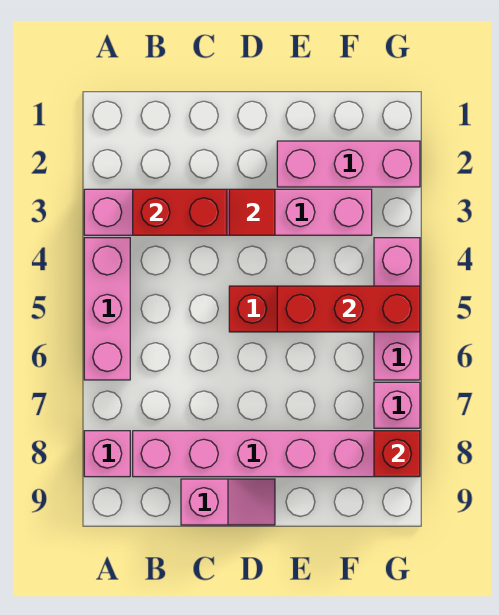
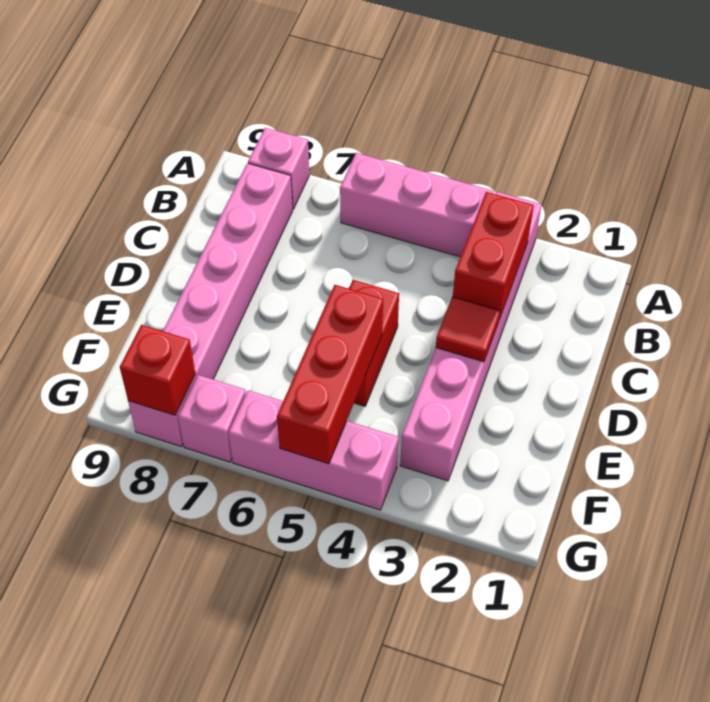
pink slope C9:D9 level 1 top C -> none
pink brick E2:G2 level 1 -> none

